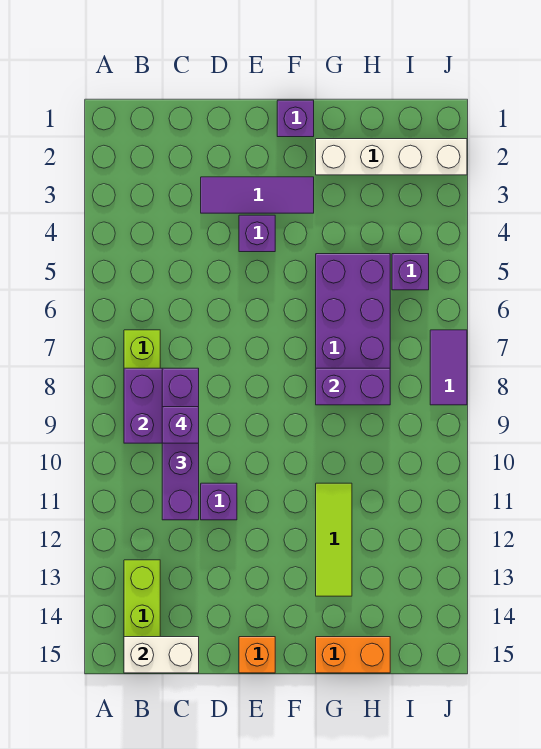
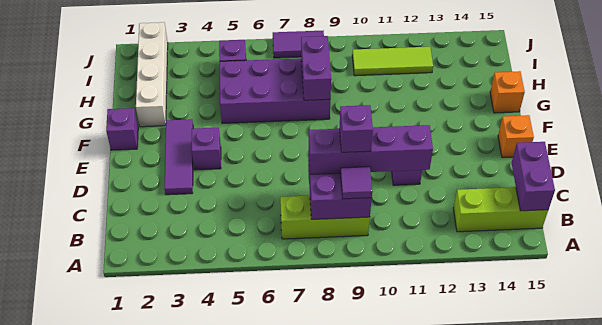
none -> purple tile B9 level 3
white brick B15:C15 level 2 -> purple brick B15:C15 level 2
lime tile G11:G13 level 1 -> lime tile I10:I12 level 1
orange brick G15:H15 level 1 -> orange brick G15 level 1

